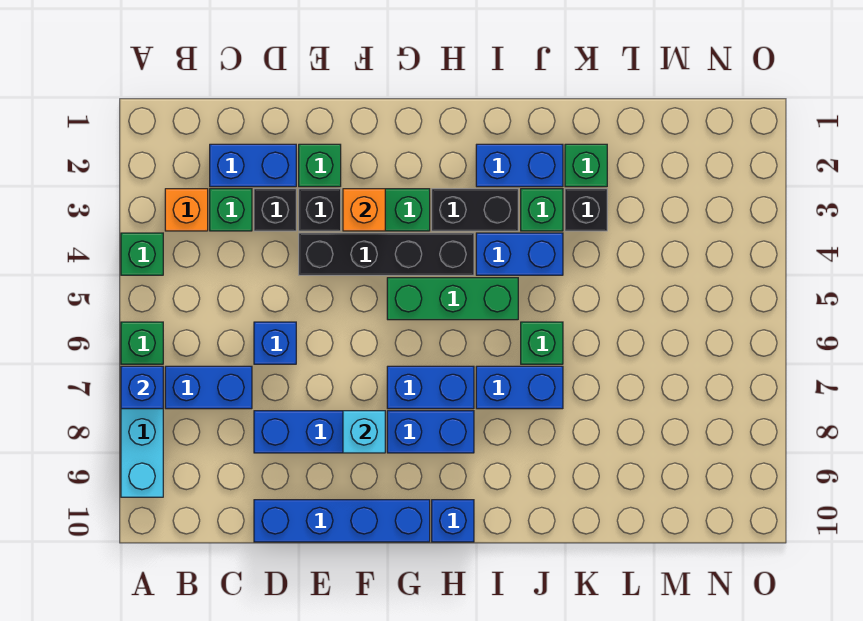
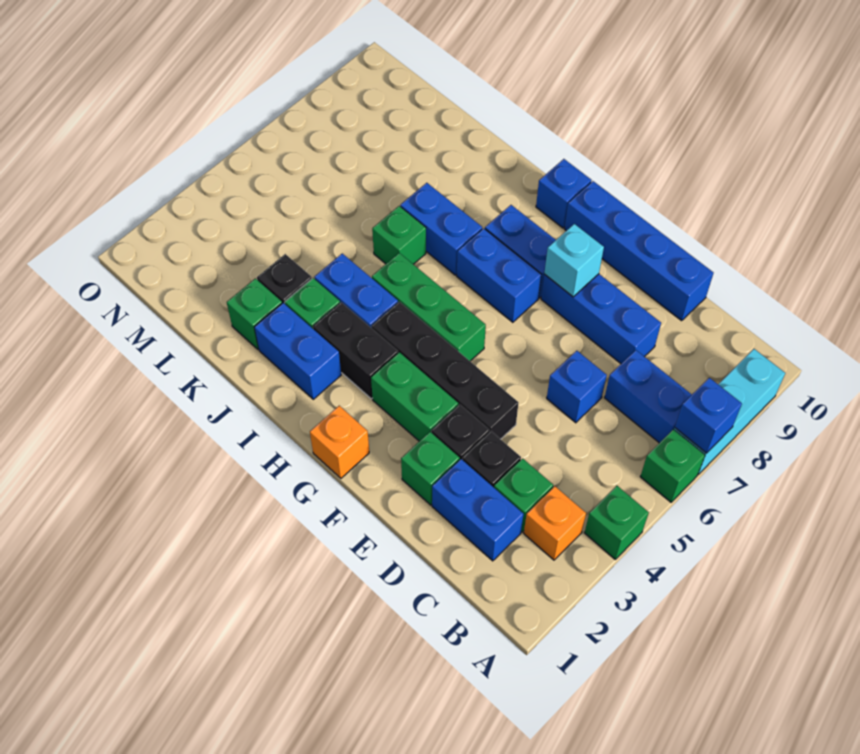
orange brick F3 level 2 -> orange brick G1 level 1

